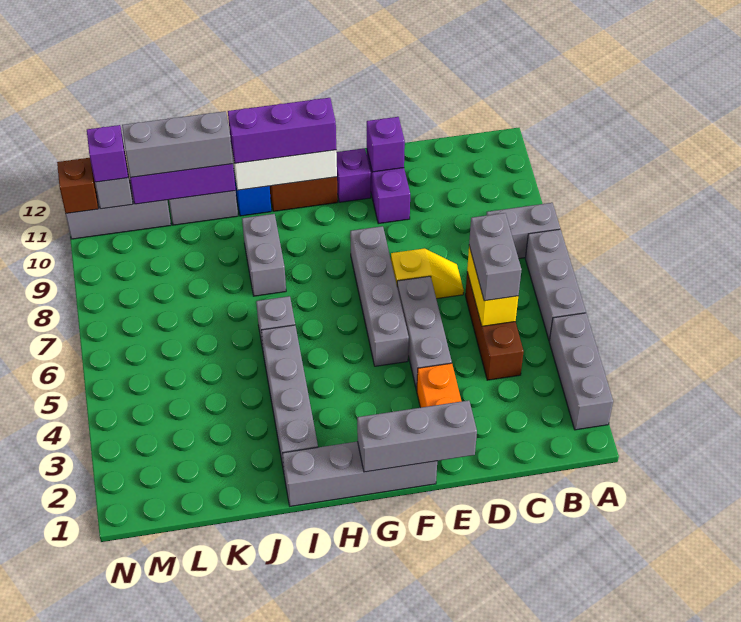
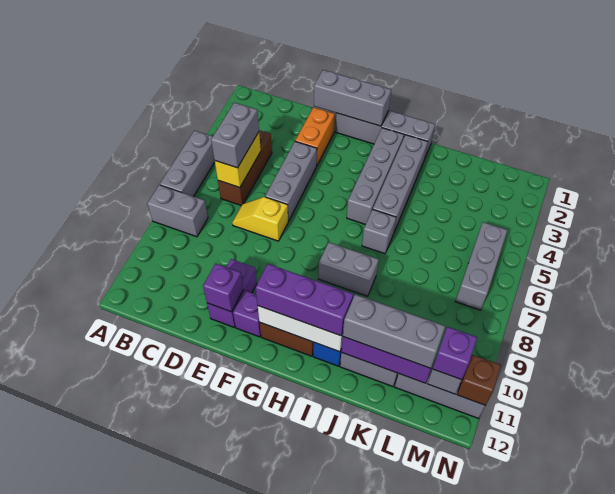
grey brick A2:A4 level 1 -> grey brick M5:M7 level 1
grey brick F5:F8 level 1 -> grey brick H2:H5 level 1
grey brick I8:I9 level 1 -> grey brick H8:I8 level 1

